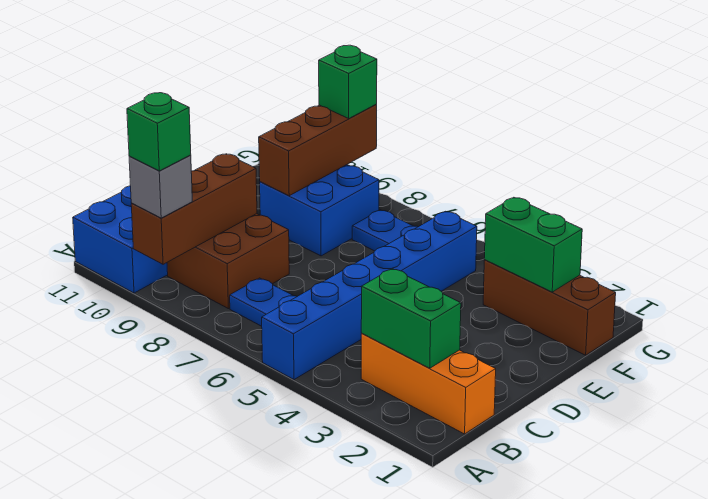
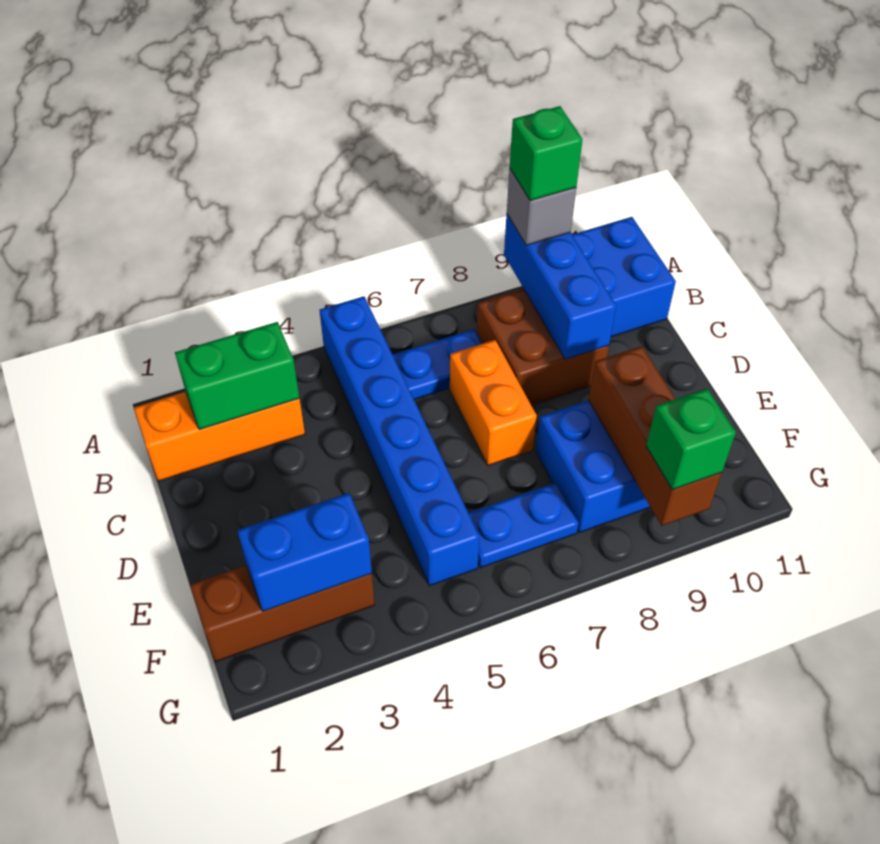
brown brick A9:C9 level 2 -> blue brick A9:C9 level 2
none -> orange brick C7:D7 level 1
green brick F2:F3 level 2 -> blue brick F2:F3 level 2

